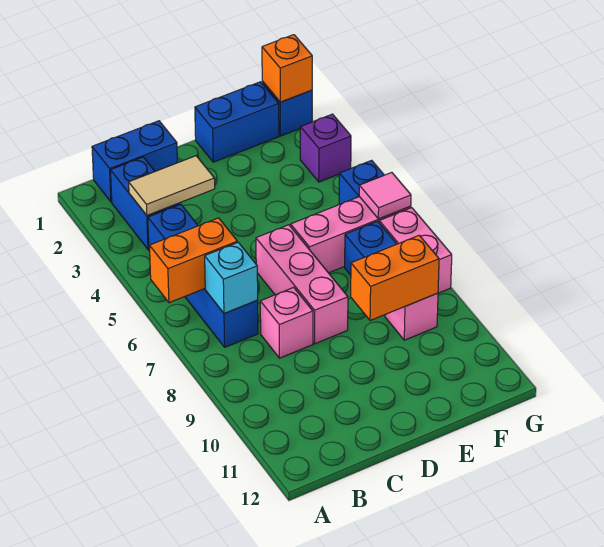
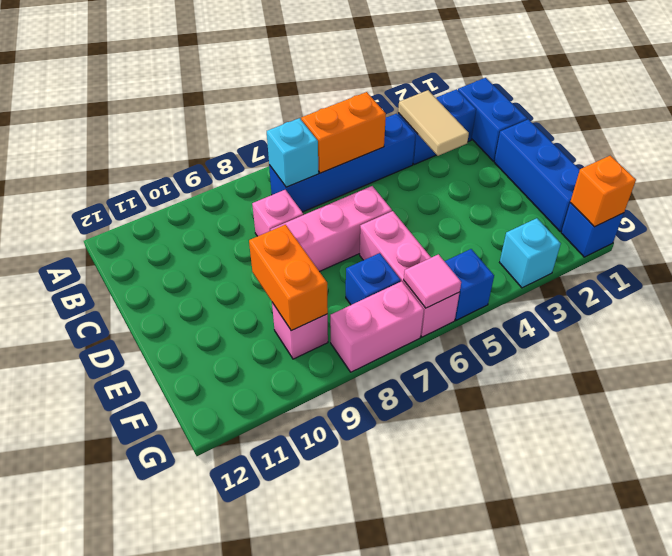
orange brick A6:B6 level 2 -> orange brick B5:B6 level 2
blue brick E1:F1 level 1 -> blue brick D1:F1 level 1
purple brick G3 level 1 -> cyan brick G3 level 1

